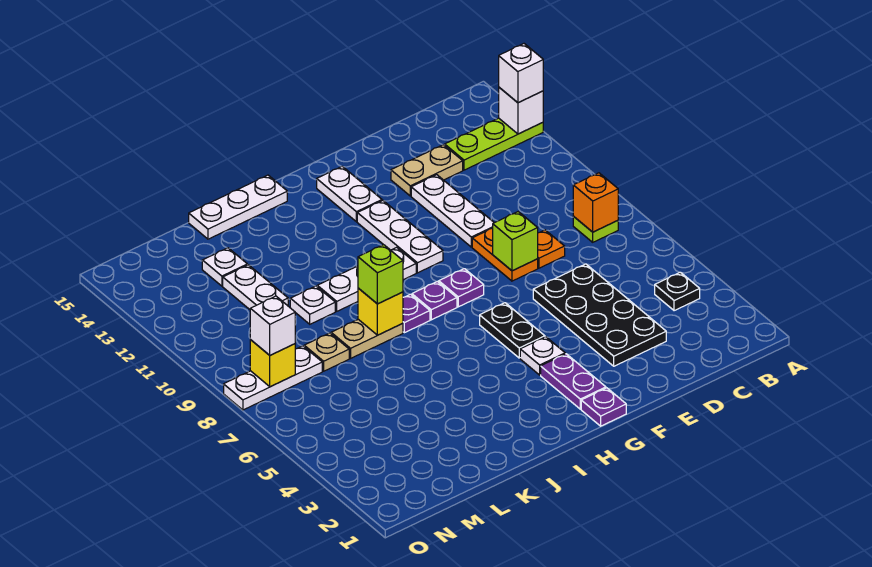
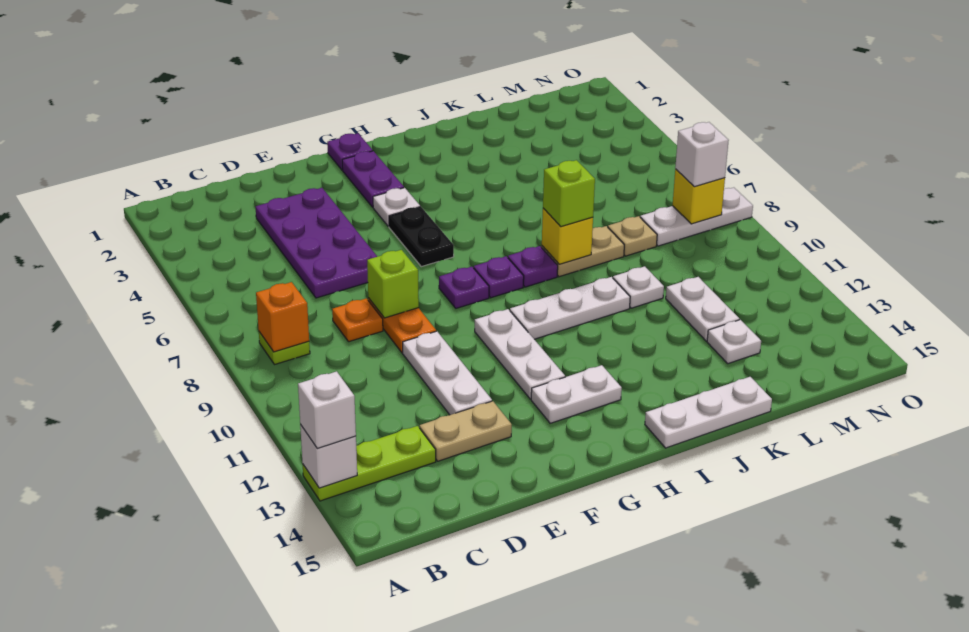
black plate B4 level 1 -> none
black plate D3:E6 level 1 -> purple plate D3:E6 level 1
white plate G13:G14 level 1 -> white plate G13:H13 level 1

